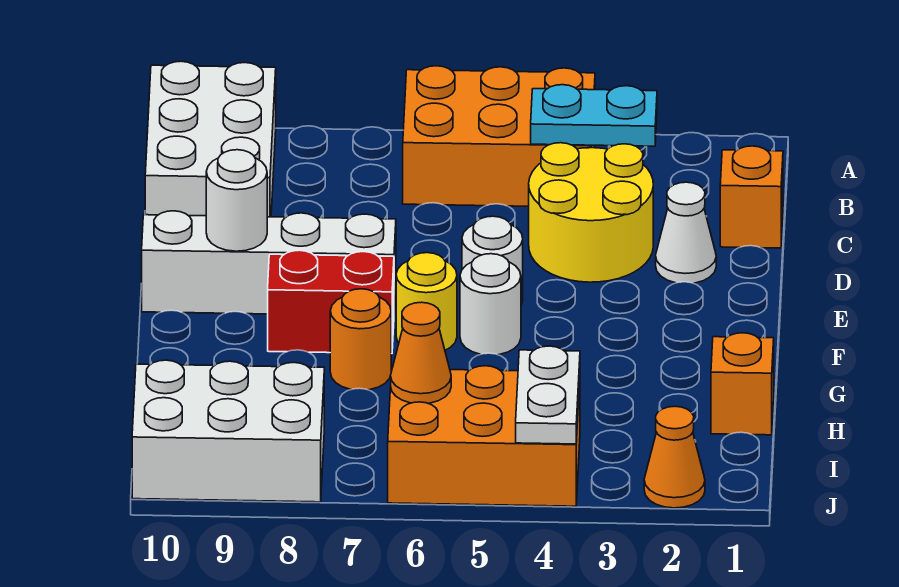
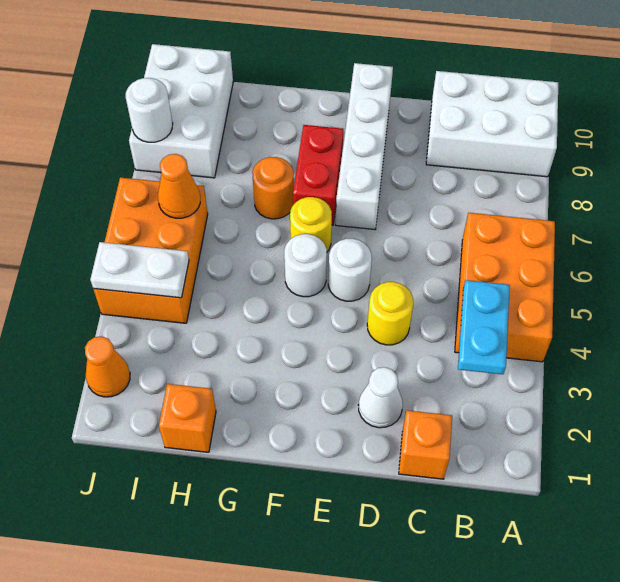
yellow round brick C3:D4 level 1 -> yellow round brick D4 level 1
white round brick E9 level 2 -> white round brick J8 level 2

